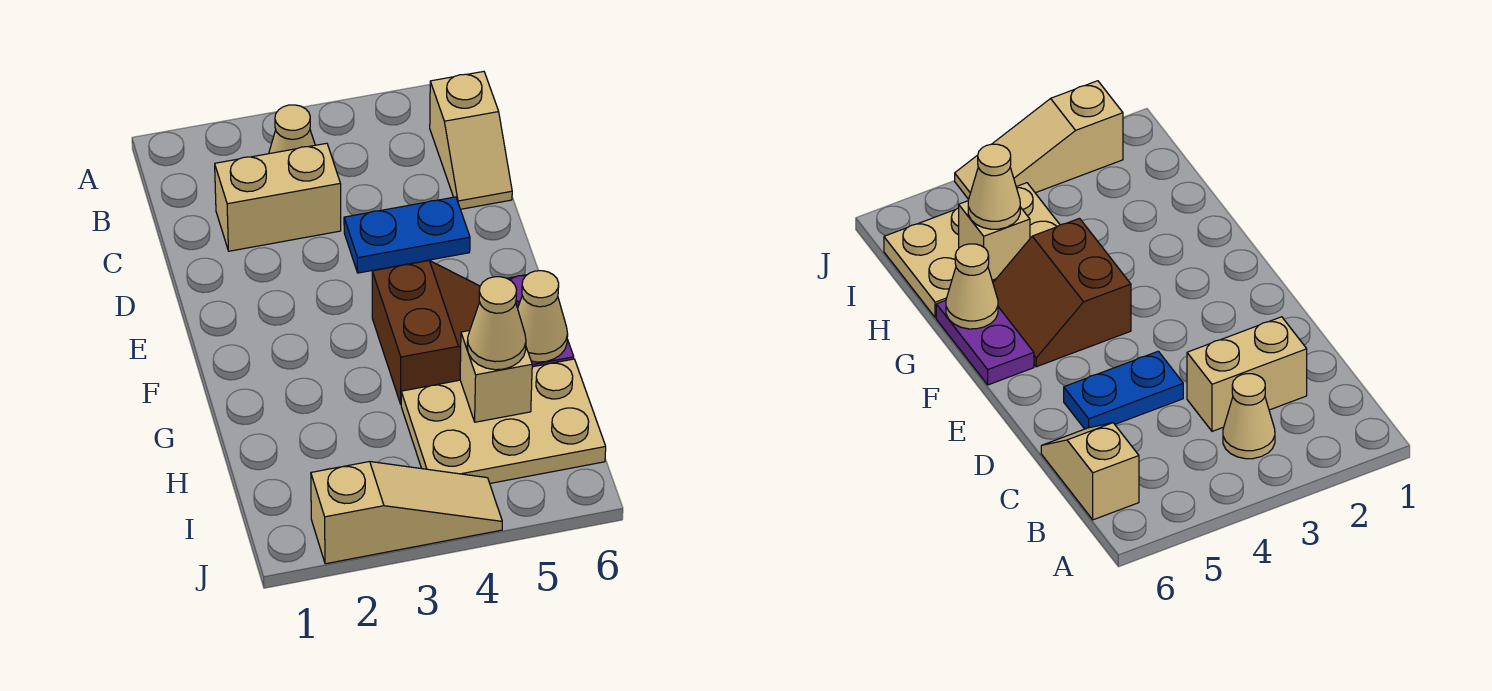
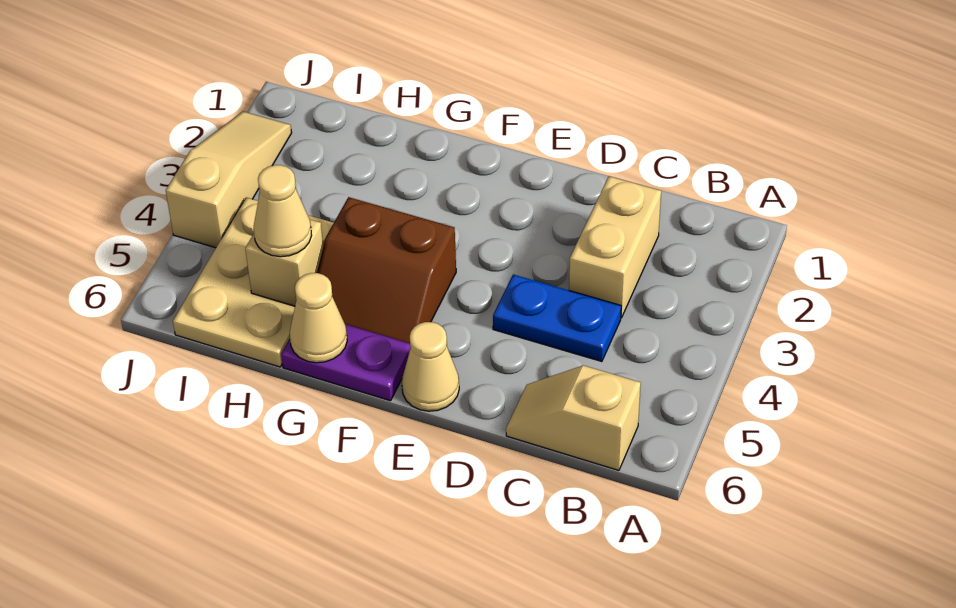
tan cone B3 level 1 -> tan cone E6 level 1
blue plate D4:D5 level 1 -> blue plate C4:D4 level 1
tan slope J2:J4 level 1 top 2 -> tan slope J2:J4 level 1 top 4

